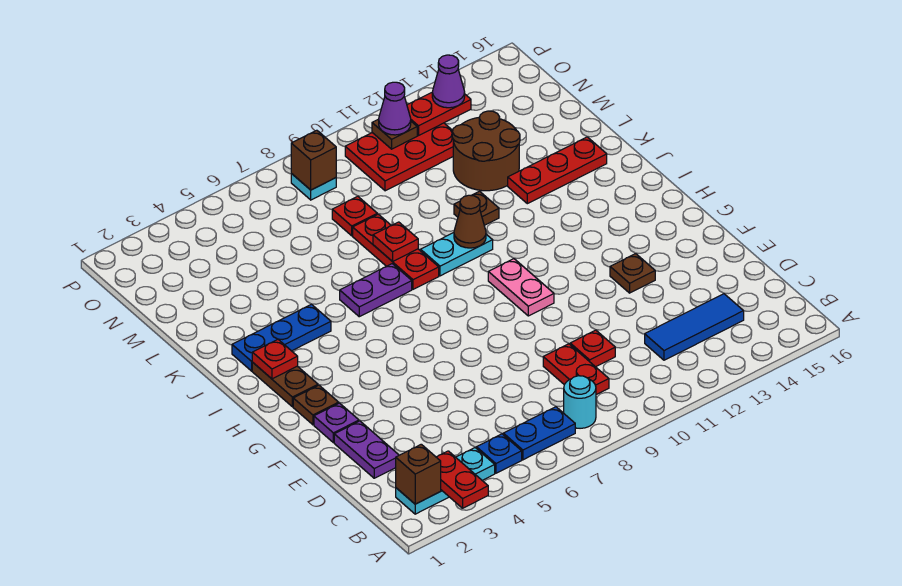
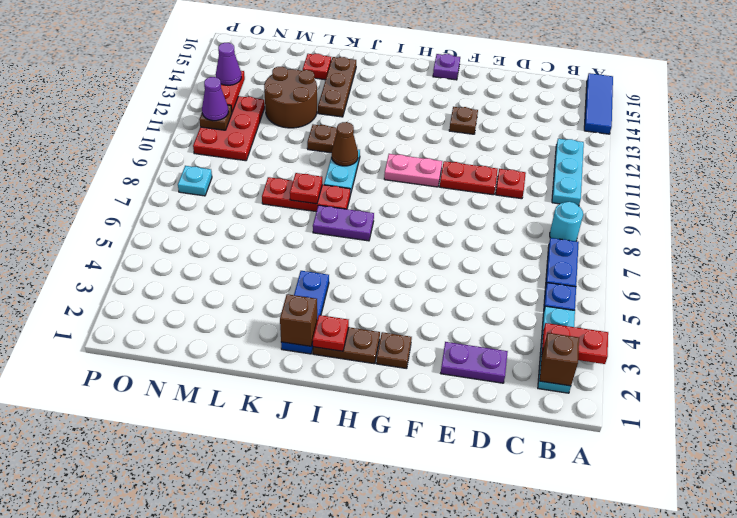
none -> cyan plate B10:B12 level 1
red plate C9:D9 level 1 -> red plate E10:F10 level 1
blue tile C12:C14 level 1 -> blue tile A14:A16 level 1
purple plate F2 level 1 -> purple plate G16 level 1
purple plate J6:J7 level 1 -> purple plate I7:J7 level 1
red plate K13:K15 level 1 -> brown plate K13:K15 level 1
red plate M8 level 1 -> red plate L15 level 1
brown brick O8 level 2 -> brown brick J2 level 2

